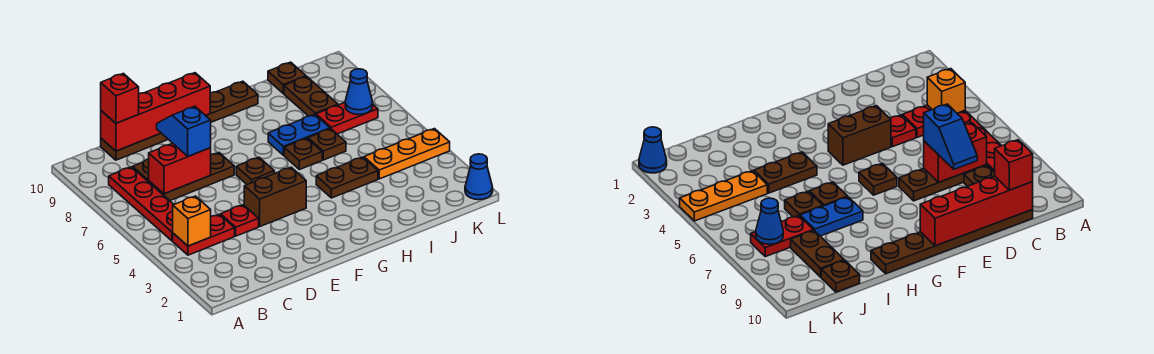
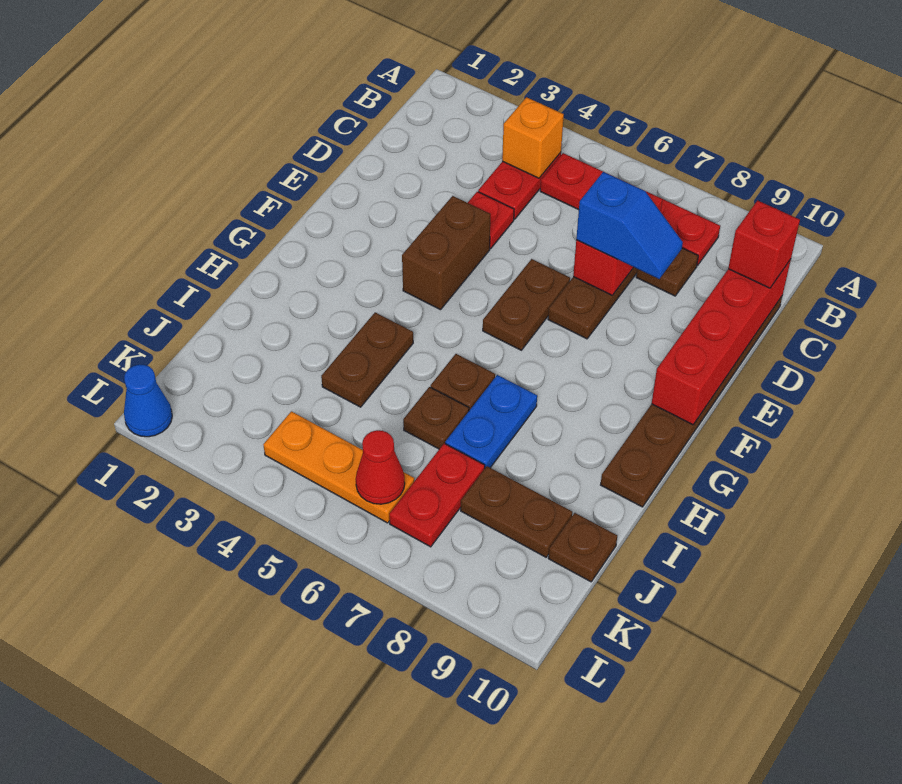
brown plate F6 level 1 -> brown plate E6:F6 level 1
orange plate J4:L4 level 1 -> orange plate K4:K6 level 1
none -> red cone K6 level 2
blue cone K7 level 2 -> none

